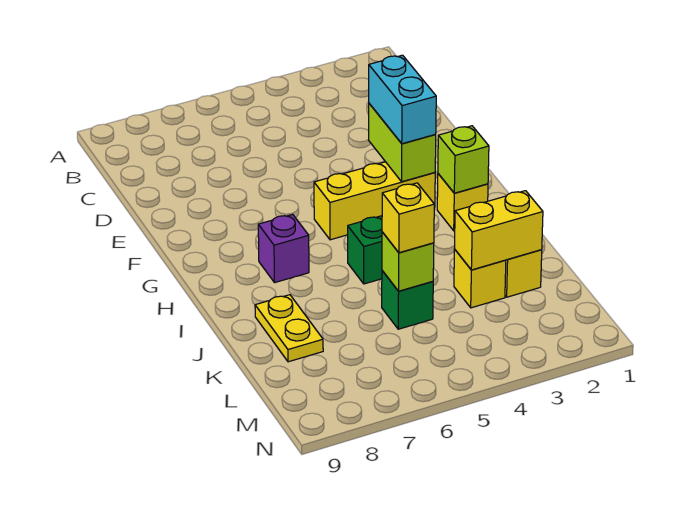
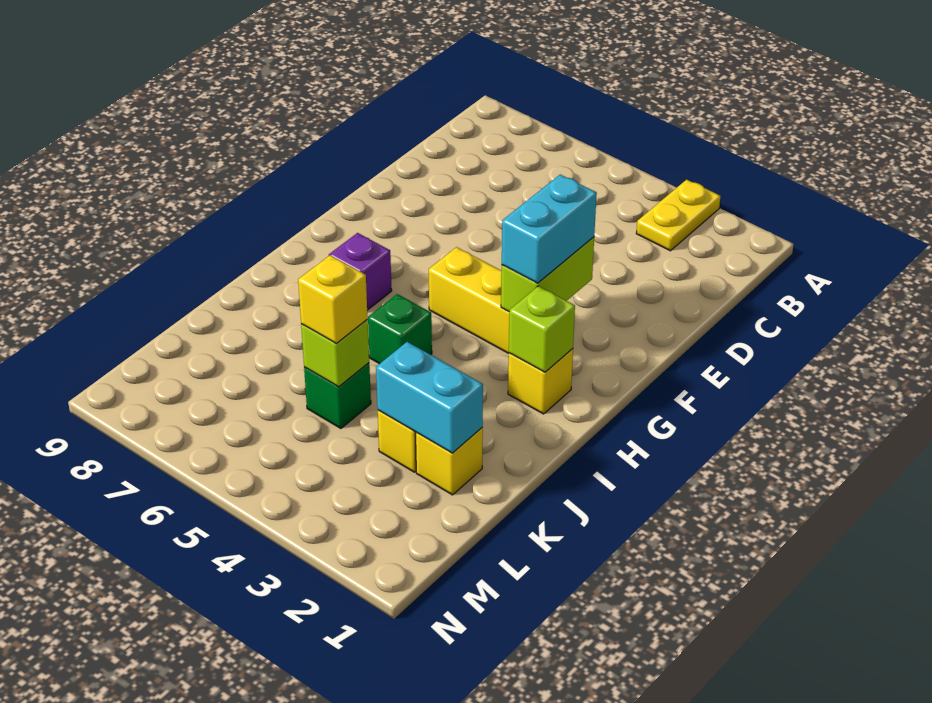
yellow plate J8:K8 level 1 -> yellow plate A3:B3 level 1
yellow brick K2:K3 level 2 -> cyan brick K2:K3 level 2

